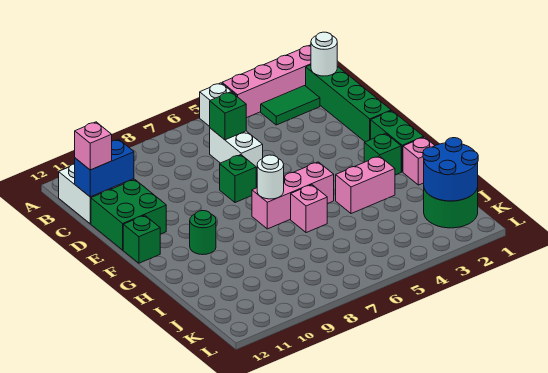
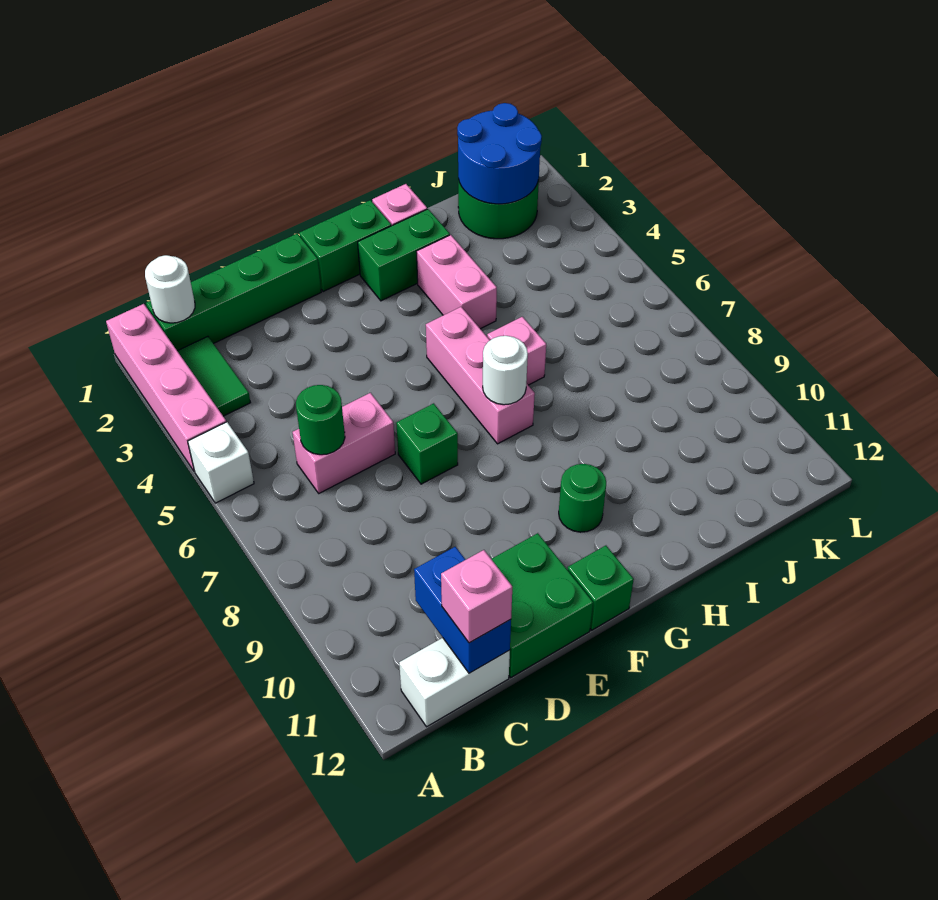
white brick C6:D6 level 1 -> pink brick C6:D6 level 1
green brick C6 level 2 -> green round brick C6 level 2
green brick G2 level 1 -> green brick G2:H2 level 1

